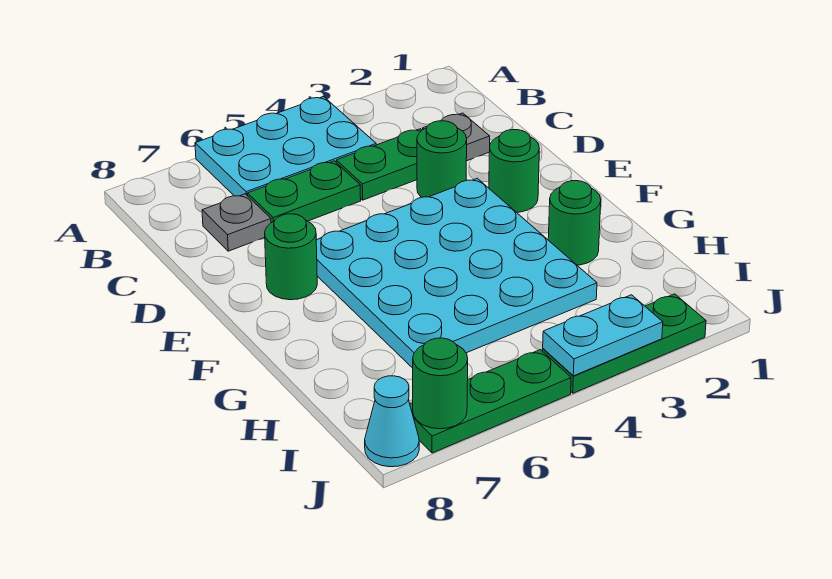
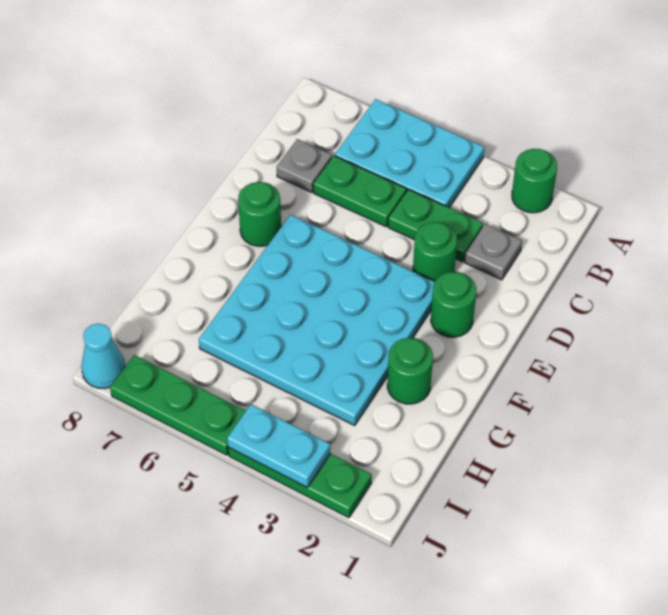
green round brick J7 level 2 -> green round brick A2 level 1

